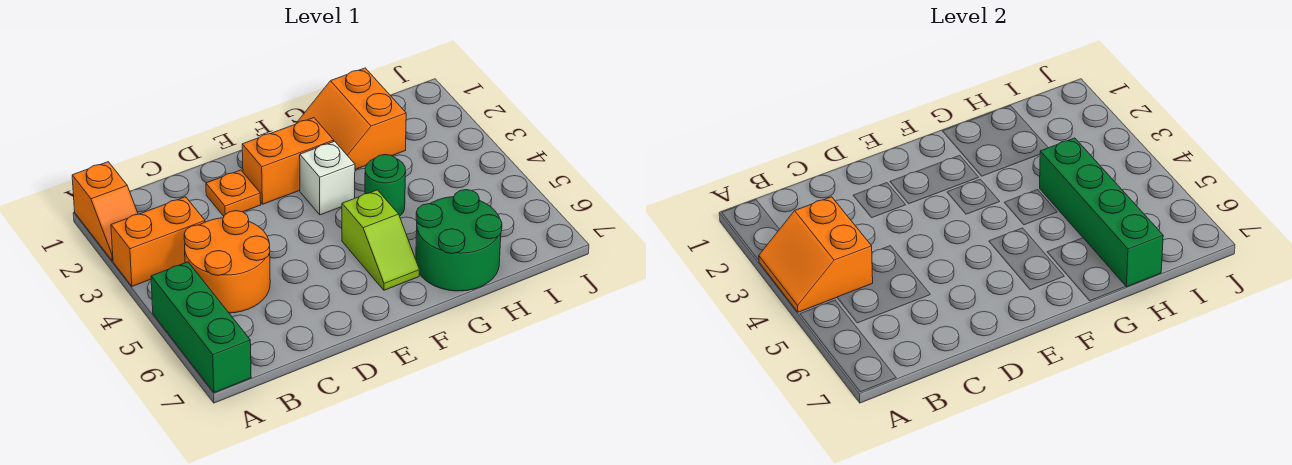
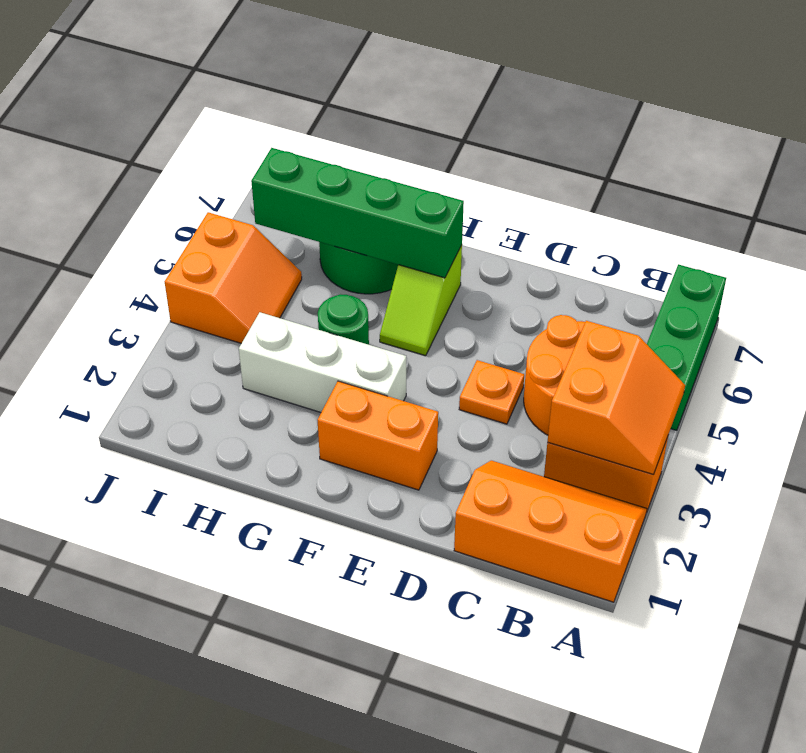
orange slope A1:A2 level 1 top 1 -> orange slope A1:C2 level 1 top 1
orange plate D2 level 1 -> orange plate D4 level 1
white brick F3 level 1 -> white brick F3:H3 level 1
lime slope F5:F6 level 1 top 5 -> lime slope F5:F6 level 1 top 6
orange slope G1:H2 level 1 top H -> orange slope I4:J5 level 1 top J
green brick H4:H7 level 2 -> green brick F6:I6 level 2

